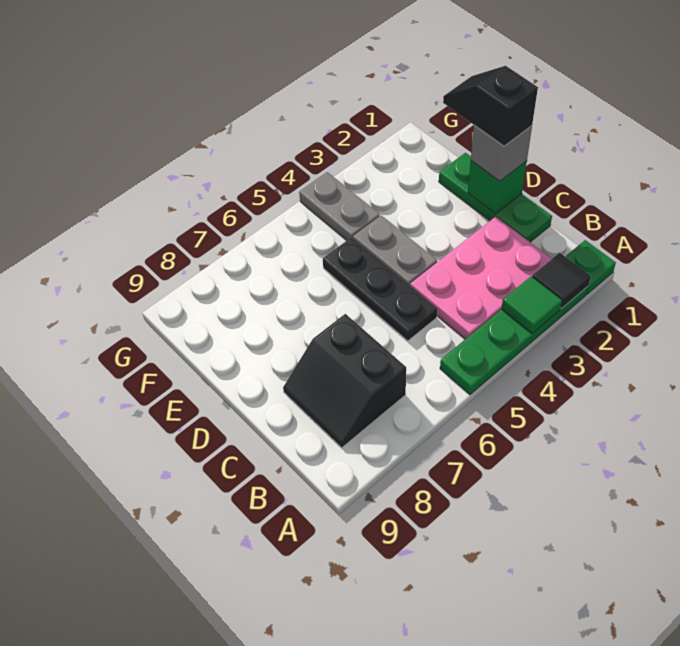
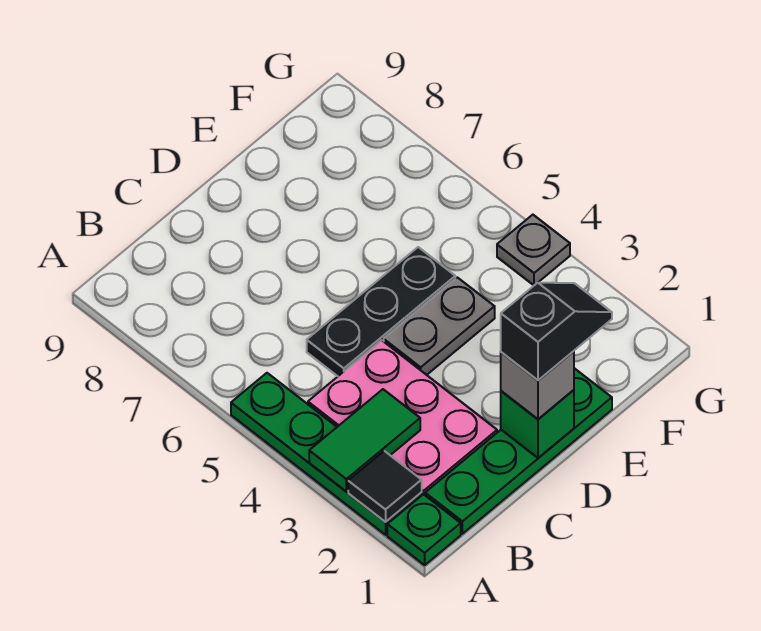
green tile A3 level 2 -> green tile A3:B3 level 2
black slope B7:C8 level 1 top 7 -> none
green plate C1:E1 level 1 -> green plate B1:E1 level 1
grey plate F4:G4 level 1 -> grey plate G4 level 1

